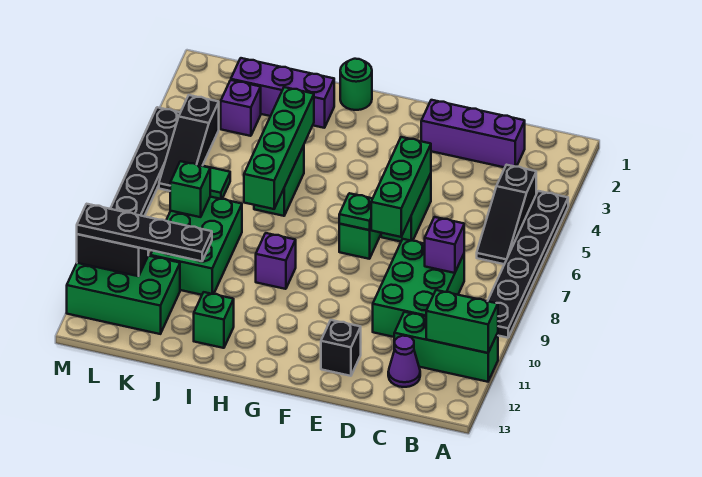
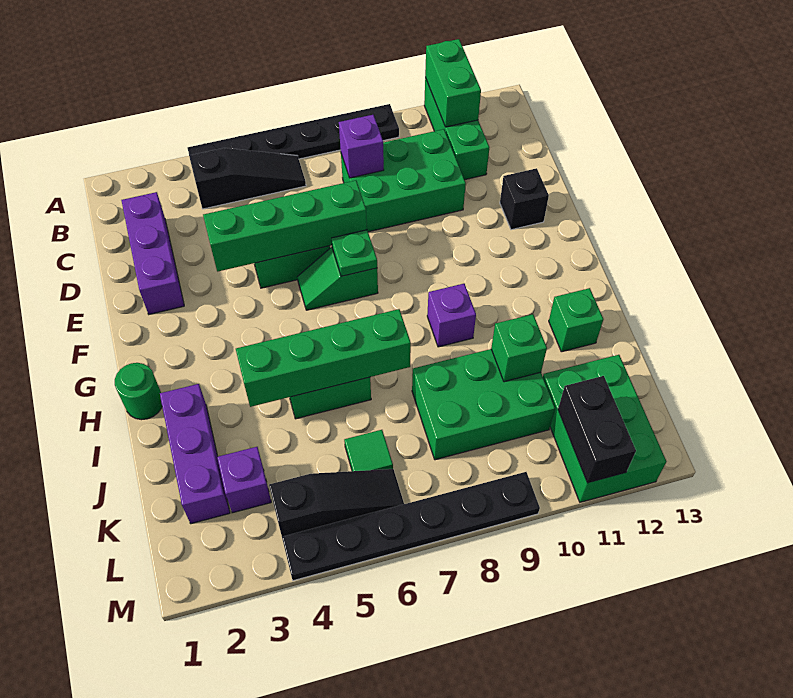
purple cone C12 level 1 -> none
green brick E5:E7 level 2 -> green brick E4:E7 level 2
black plate J11:M11 level 3 -> none
green brick K8 level 2 -> green brick J10 level 2

